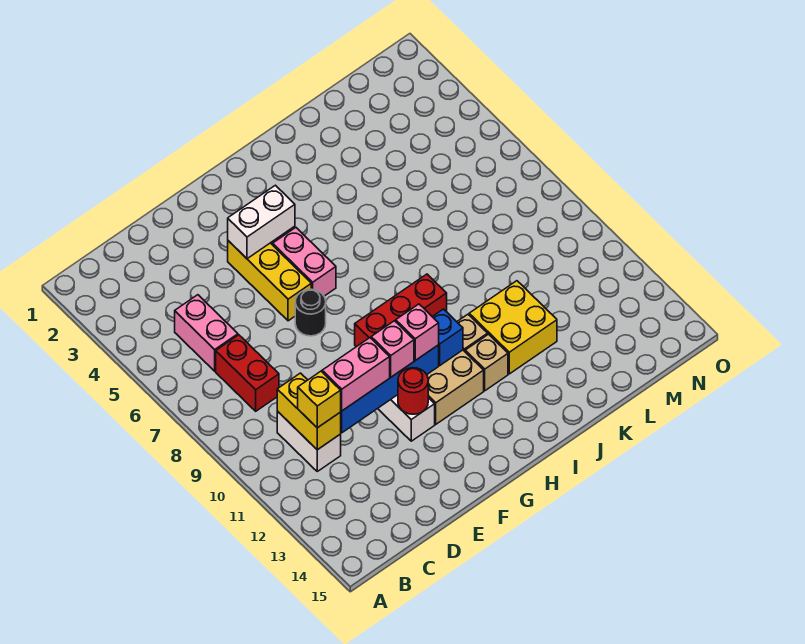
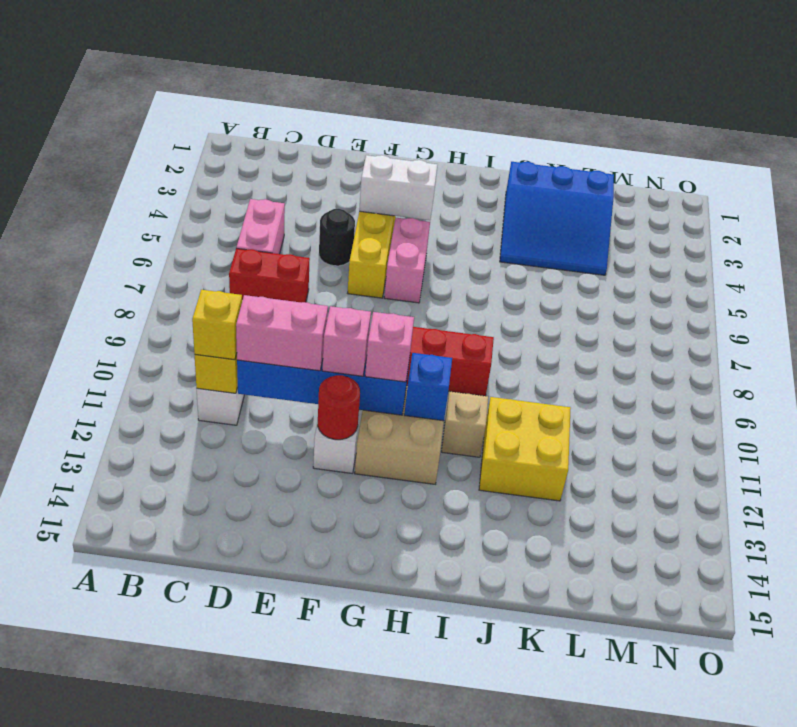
red brick C7:C8 level 1 -> red brick C7:D7 level 1
black round brick F7 level 1 -> black round brick E5 level 1
tan brick I12 level 1 -> none
none -> blue slope J2:L4 level 1 top 2

